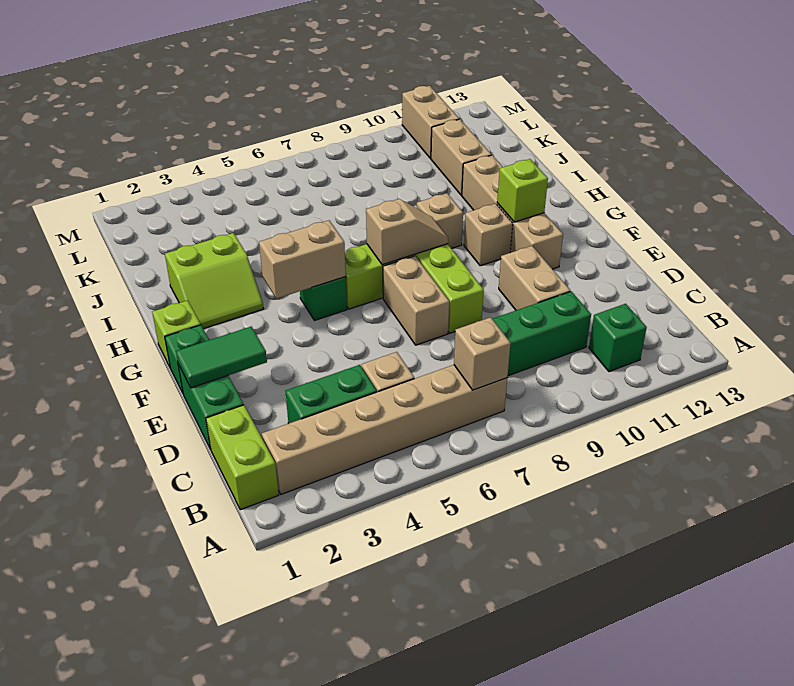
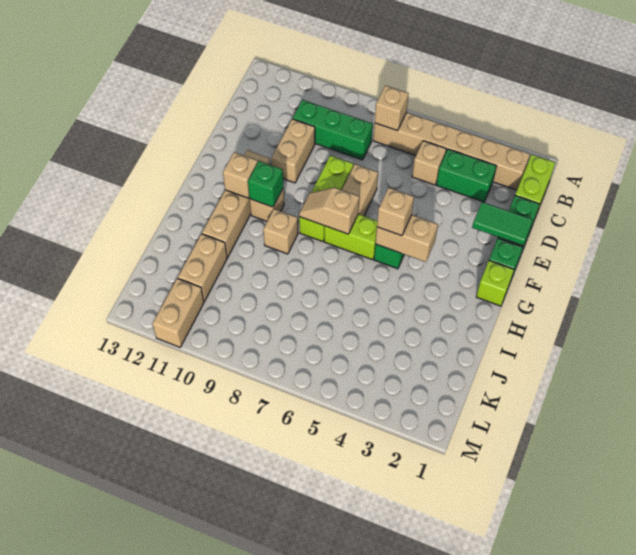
green brick B11 level 1 -> green brick G10 level 2
none -> tan brick G5 level 3
lime brick G11 level 2 -> tan brick G11 level 2
lime slope H2:I3 level 1 top I -> none

